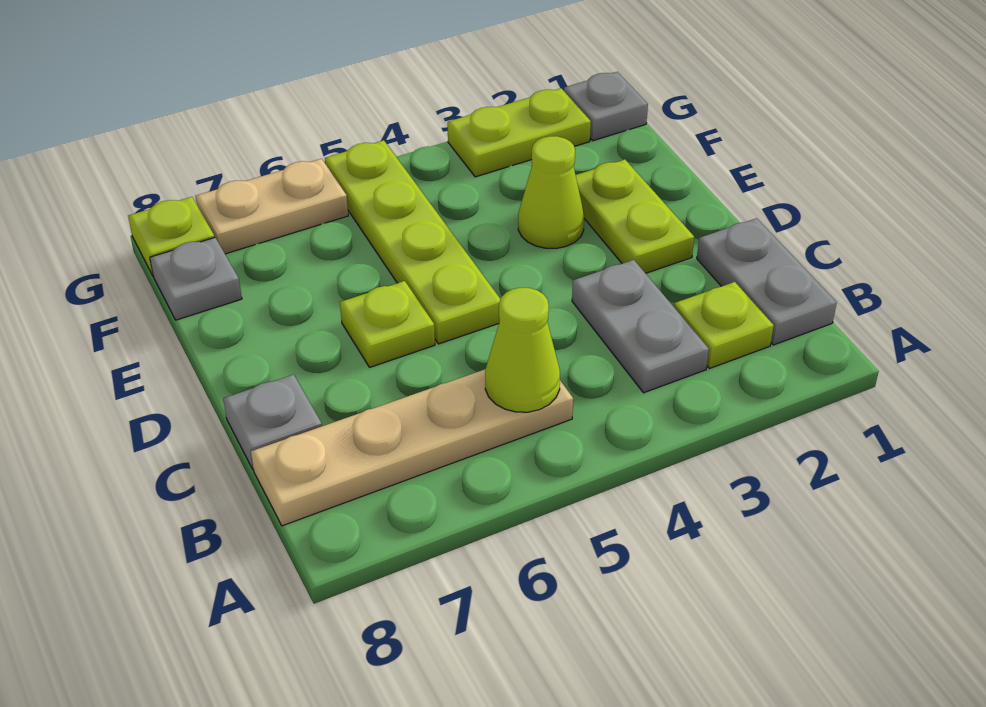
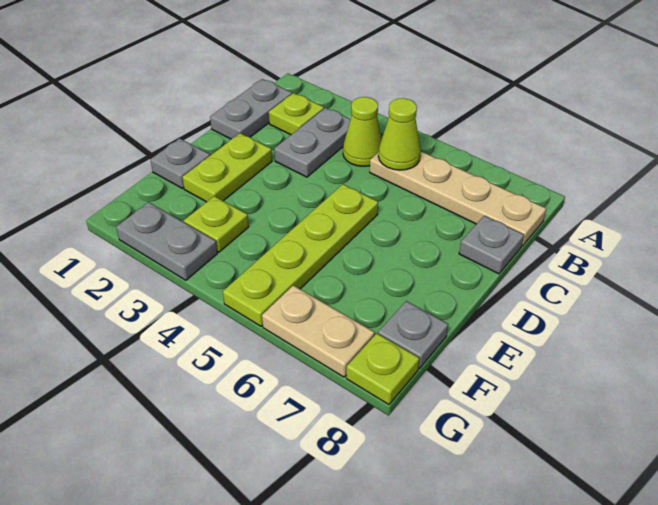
lime plate D6 level 1 -> lime plate F3 level 1
lime cone E3 level 1 -> lime cone B4 level 1
grey plate G1 level 1 -> grey plate E1 level 1
lime plate G2:G3 level 1 -> grey plate G2:G3 level 1

